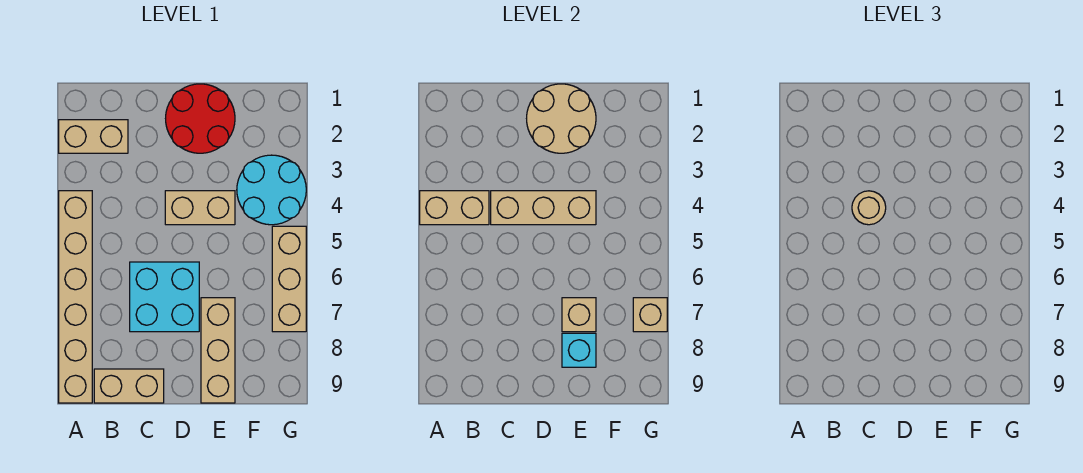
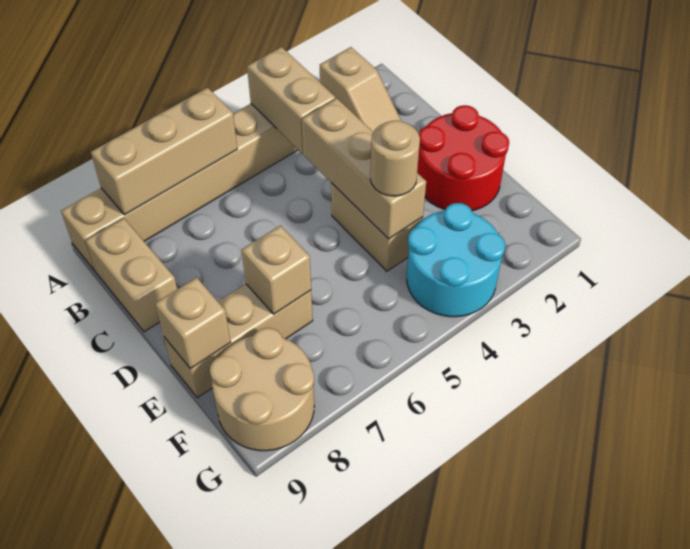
tan brick A2:B2 level 1 -> tan slope A2:B2 level 1 top A
tan round brick C4 level 3 -> tan round brick E4 level 3
cyan brick C6:D7 level 1 -> none
tan round brick D1:E2 level 2 -> tan round brick F8:G9 level 1
cyan brick E8 level 2 -> none
tan brick G5:G7 level 1 -> tan brick A6:A8 level 2
tan brick G7 level 2 -> tan brick E9 level 2

